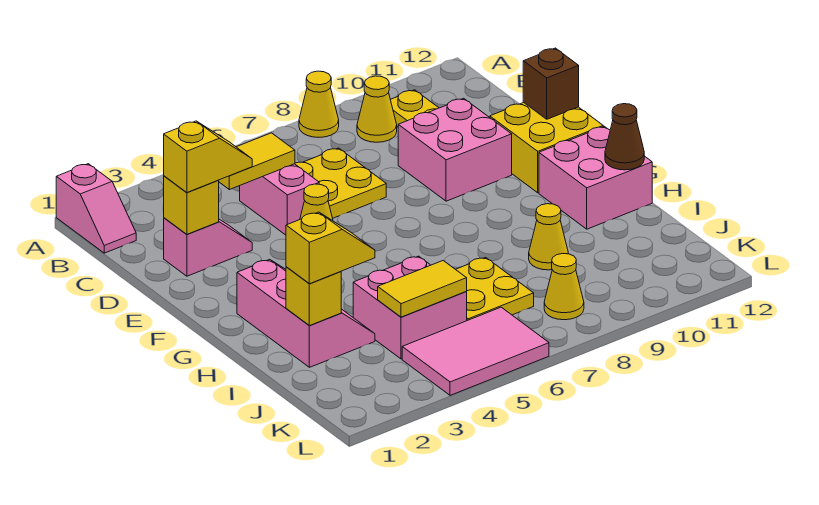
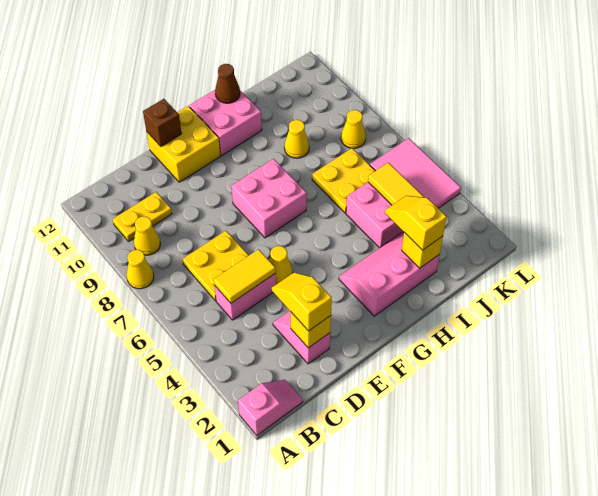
yellow tile C4:C5 level 2 -> yellow tile C5:D5 level 2
pink brick D9:E10 level 1 -> pink brick F7:G8 level 1

